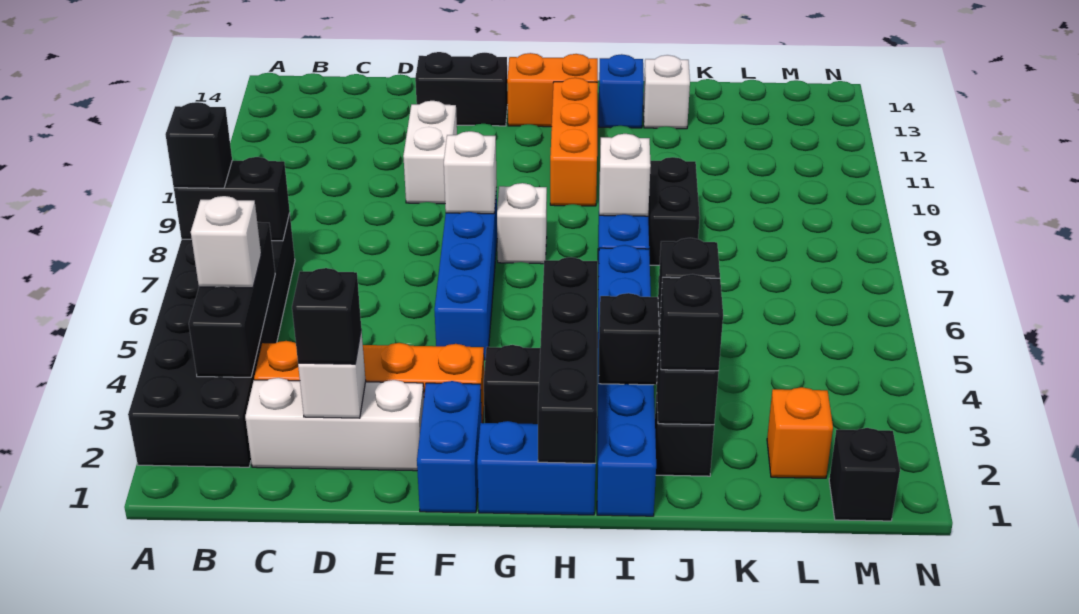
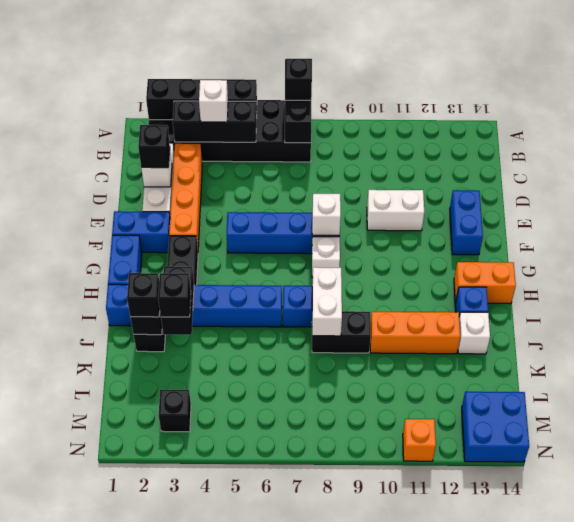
black brick E13:F13 level 1 -> blue brick E13:F13 level 1
orange brick G13:H13 level 1 -> orange brick H13:H14 level 1
black brick H1:H4 level 2 -> black brick A2:A5 level 2
orange brick H10:H12 level 1 -> orange brick J10:J12 level 1
white brick I8 level 2 -> white brick I8:J8 level 2
orange brick L2 level 1 -> orange brick N11 level 1
black brick M1 level 1 -> black brick M3 level 1
none -> blue brick M13:N14 level 1

